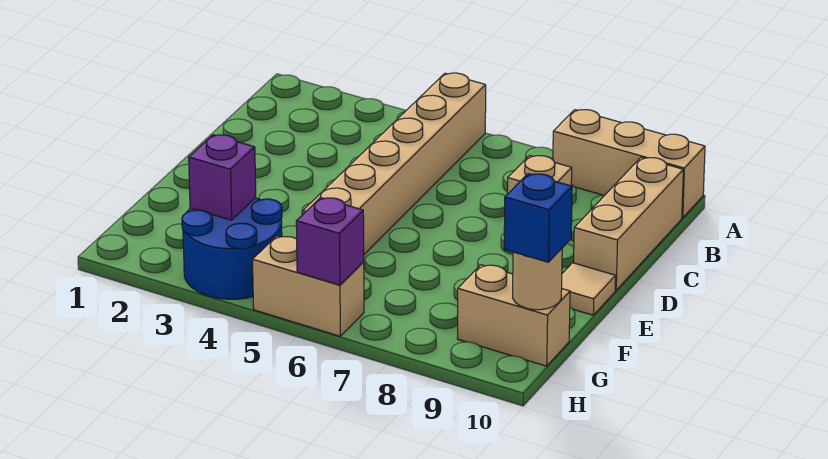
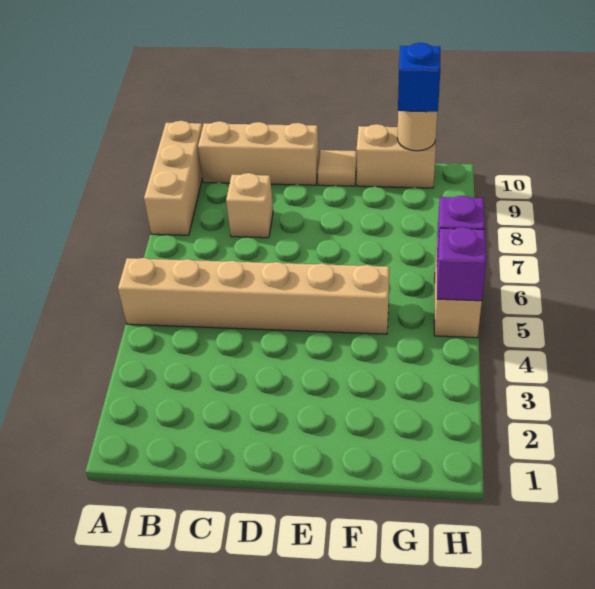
blue round brick G3:H4 level 1 -> none
purple brick G3 level 2 -> purple brick H5 level 2
tan brick G9:G10 level 1 -> tan brick F10:G10 level 1

